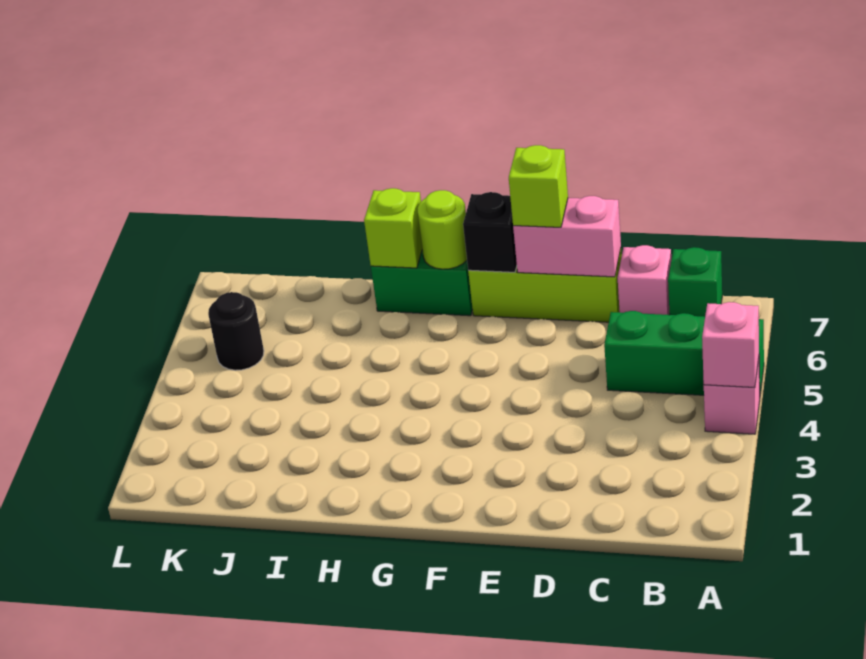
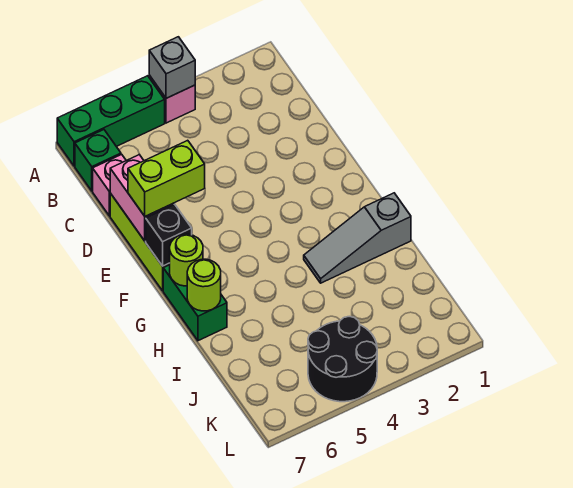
pink brick A4 level 2 -> grey brick A4 level 2
green brick A5:C5 level 1 -> green brick A5:A7 level 1
lime brick E7 level 3 -> lime brick E6:E7 level 3
none -> grey slope H1:H3 level 1 top 1
lime brick H7 level 2 -> lime round brick H7 level 2
black round brick K5 level 1 -> black round brick K4:L5 level 1

